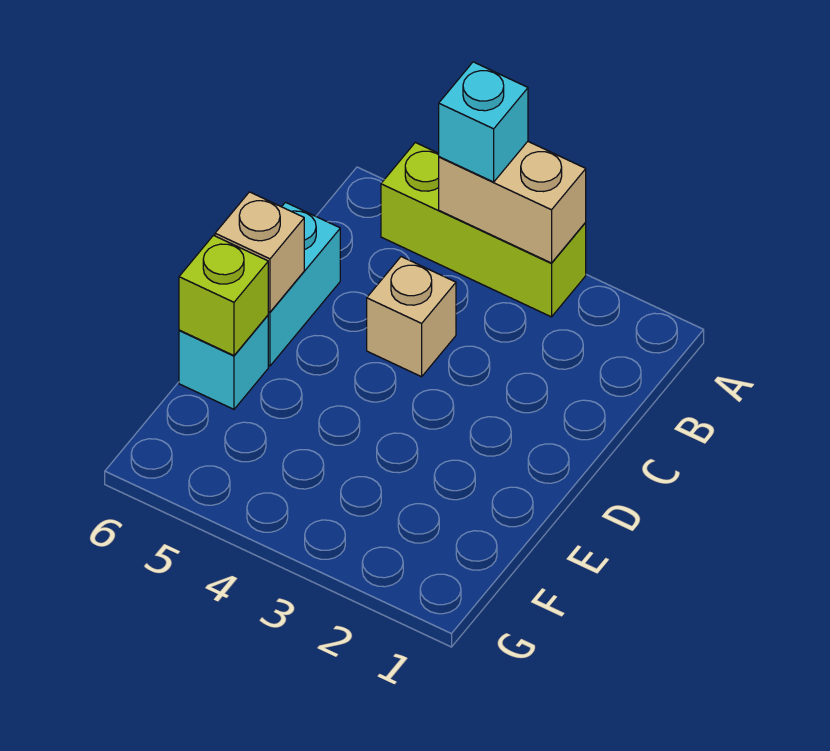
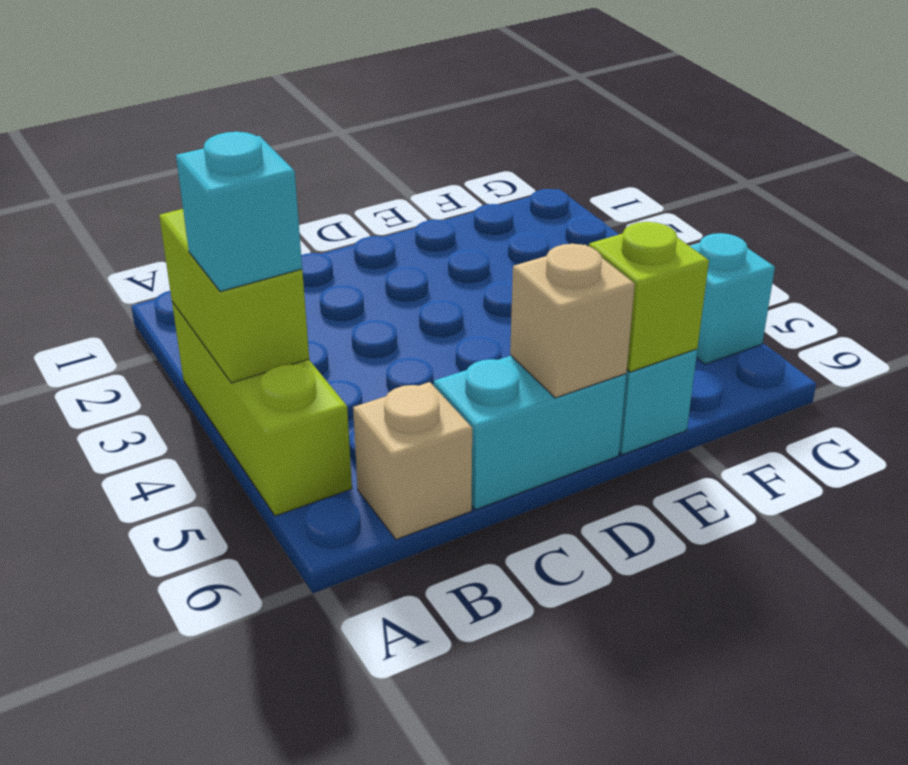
tan brick A3:A4 level 2 -> lime brick A3:A4 level 2
tan brick C4 level 1 -> tan brick B6 level 1
none -> cyan brick G5 level 1

